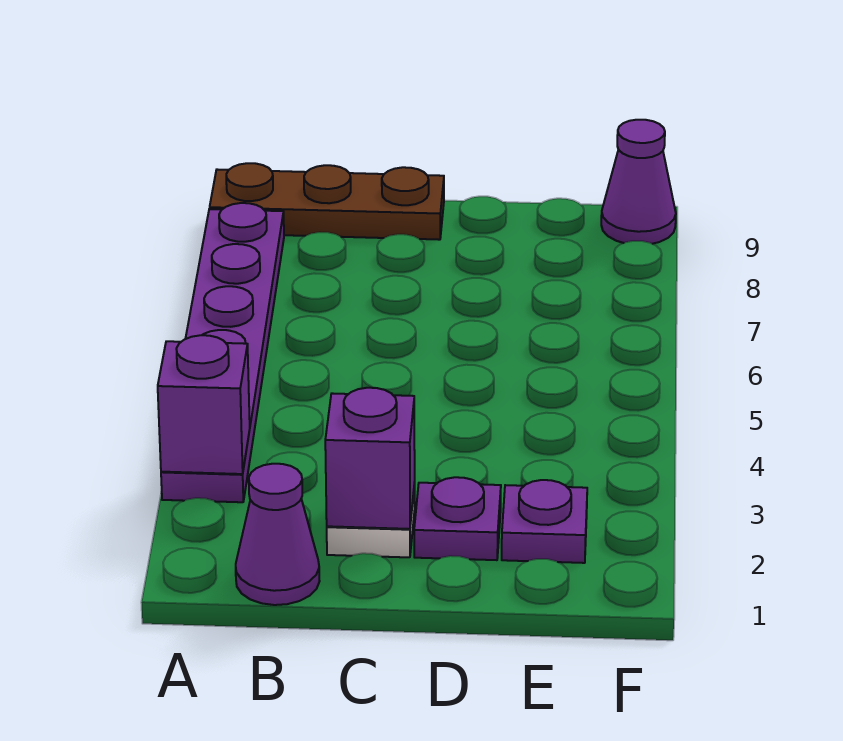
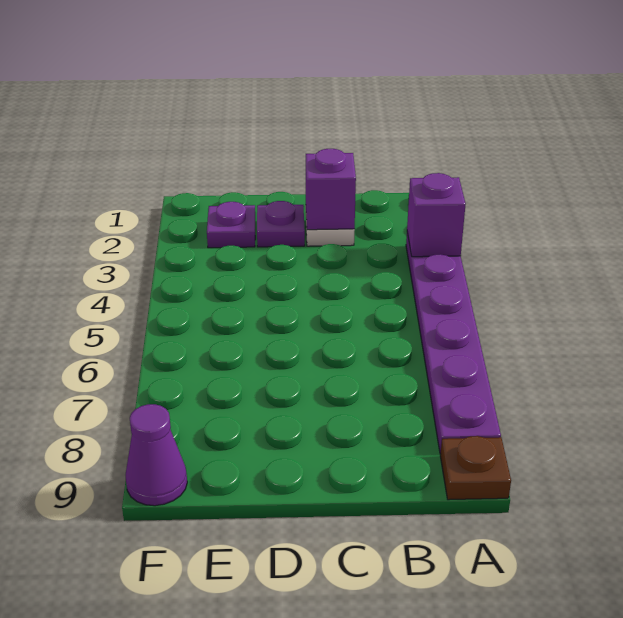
brown plate A9:C9 level 1 -> brown plate A9 level 1
purple cone B1 level 1 -> none

